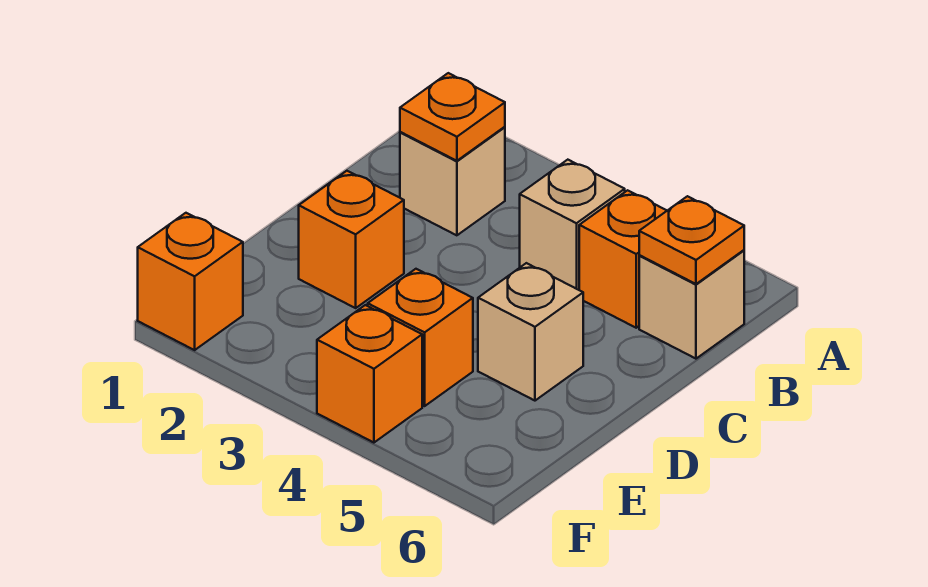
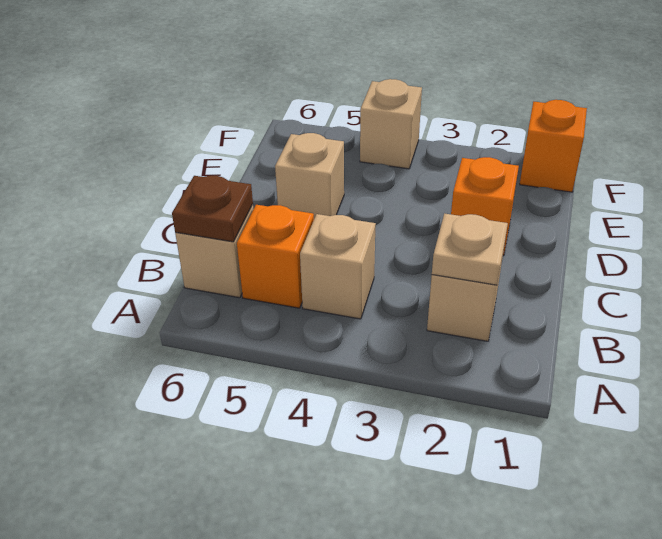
orange plate B2 level 2 -> tan plate B2 level 2
orange plate B6 level 2 -> brown plate B6 level 2
orange brick E4 level 1 -> none
orange brick F4 level 1 -> tan brick F4 level 1

